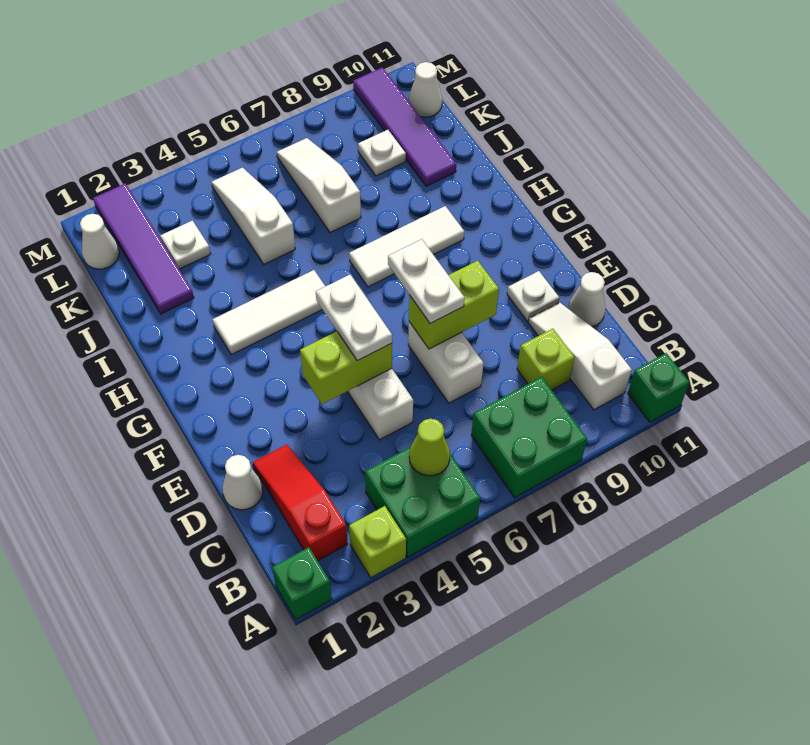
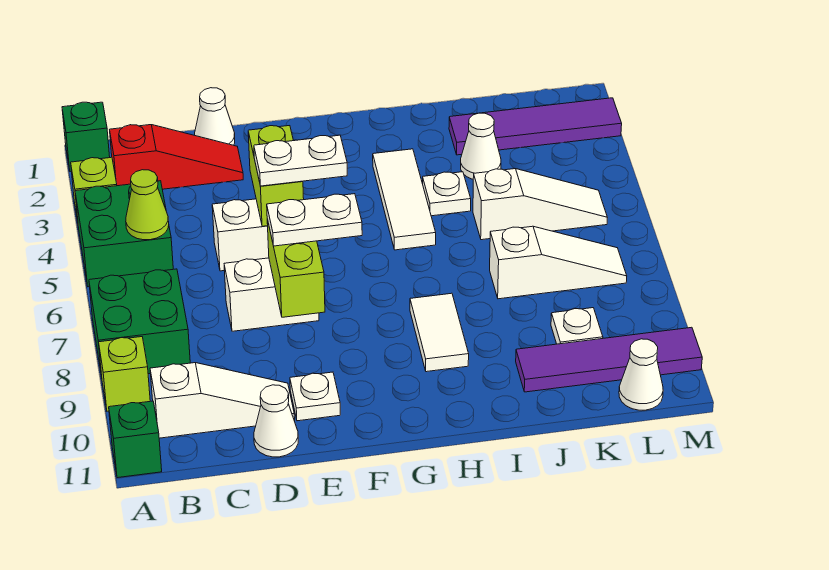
lime brick C9 level 1 -> lime brick A9 level 1
white tile H7:H9 level 1 -> white tile H8:H9 level 1
white plate K3 level 1 -> white plate I4 level 1
white cone L1 level 1 -> white cone J3 level 1

